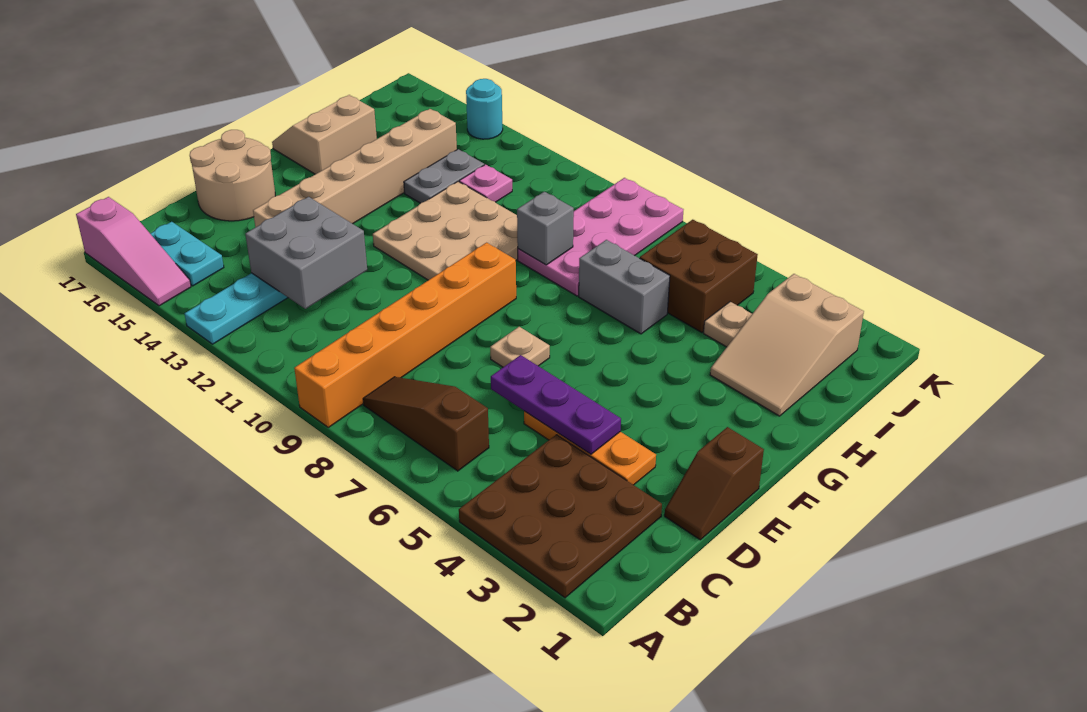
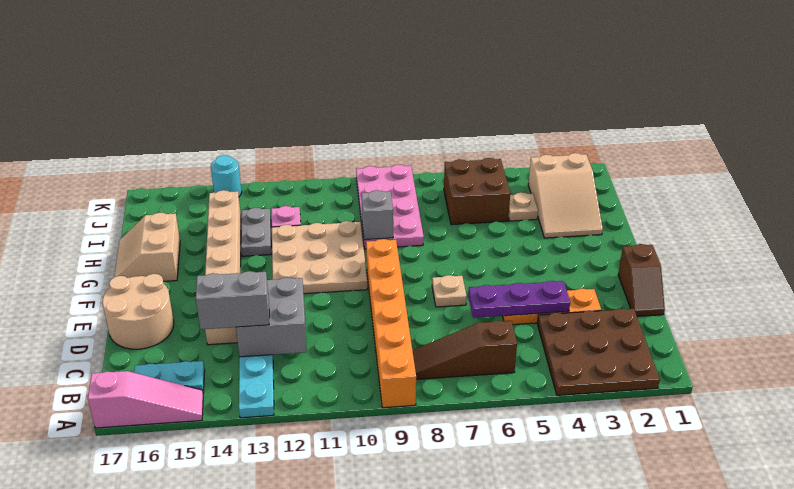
grey brick H6:H7 level 1 -> grey brick C13:C14 level 3

